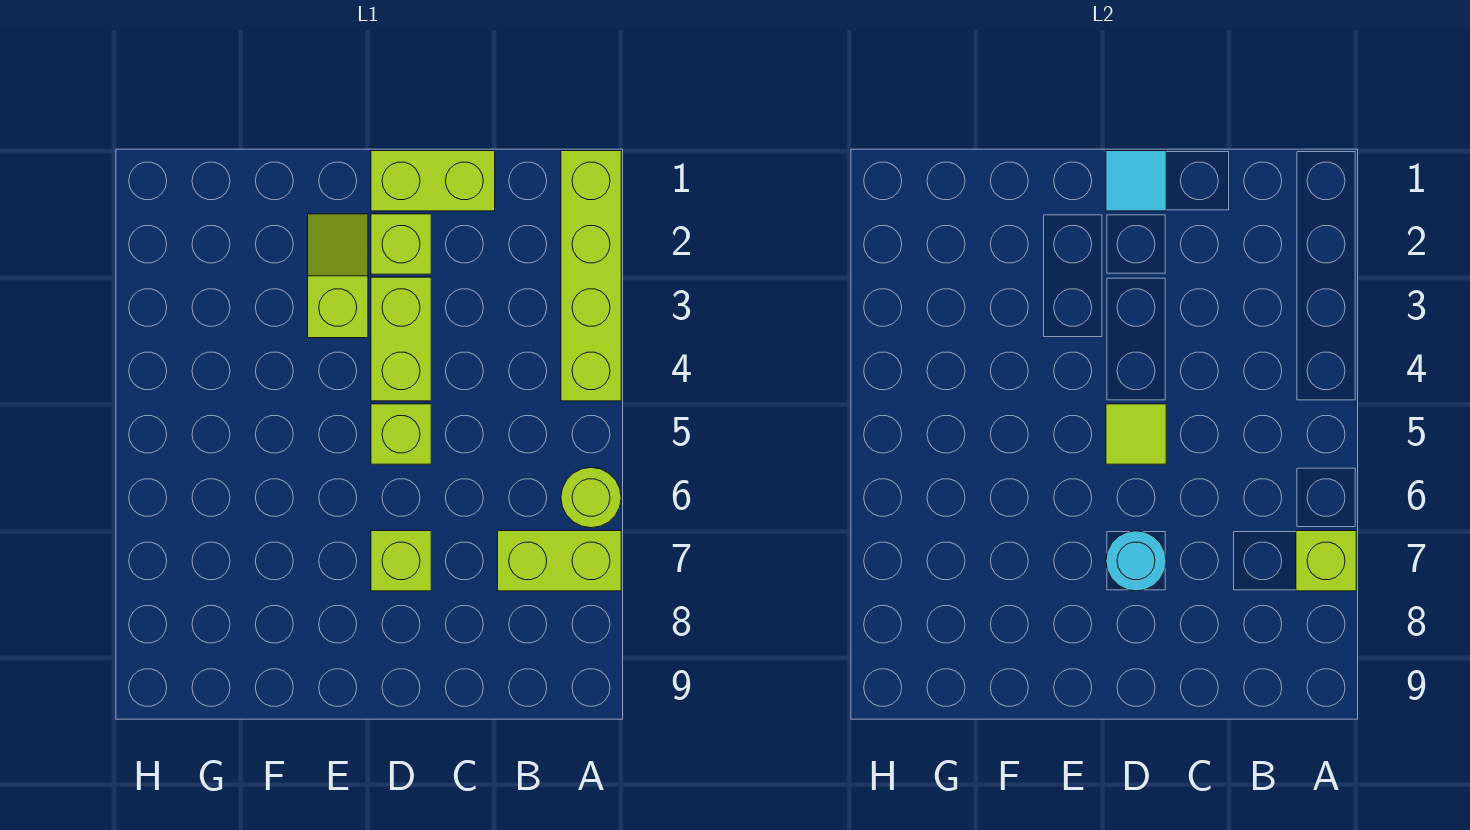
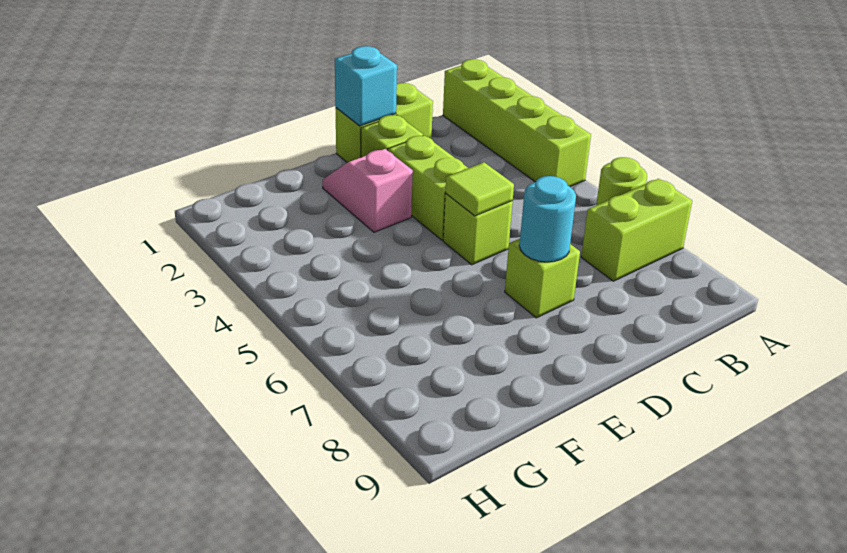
lime brick A7 level 2 -> none
cyan tile D1 level 2 -> cyan brick D1 level 2
lime slope E2:E3 level 1 top 3 -> pink slope E2:E3 level 1 top 3

